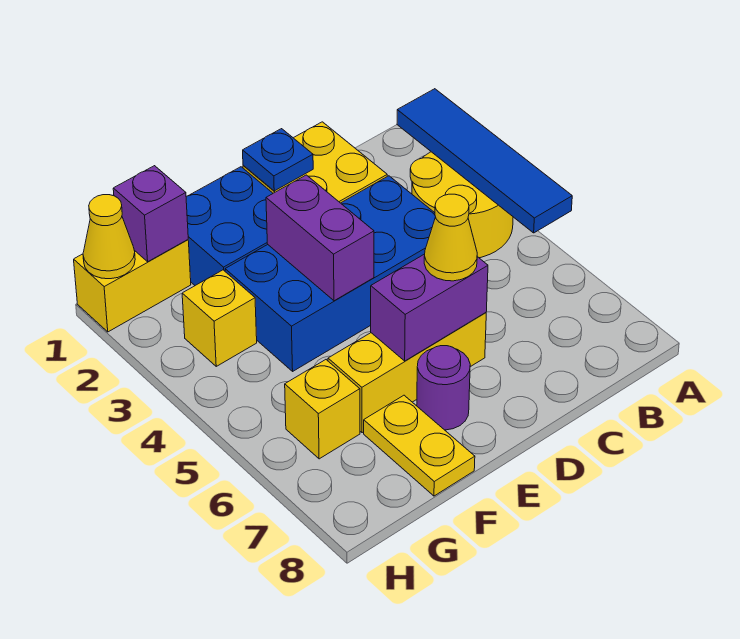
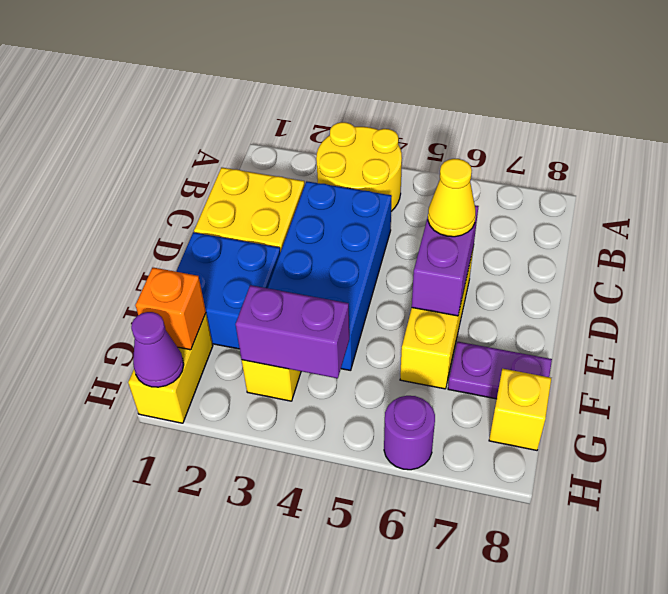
blue tile A2:A5 level 2 -> none
blue plate D1 level 2 -> none
purple brick E3:E4 level 2 -> purple brick G3:G4 level 2
purple round brick E7 level 1 -> purple round brick H6 level 1
yellow plate F7:F8 level 1 -> purple plate F7:F8 level 1
purple brick G1 level 2 -> orange brick G1 level 2
yellow brick G6 level 1 -> yellow brick G8 level 1
yellow cone H1 level 2 -> purple cone H1 level 2

